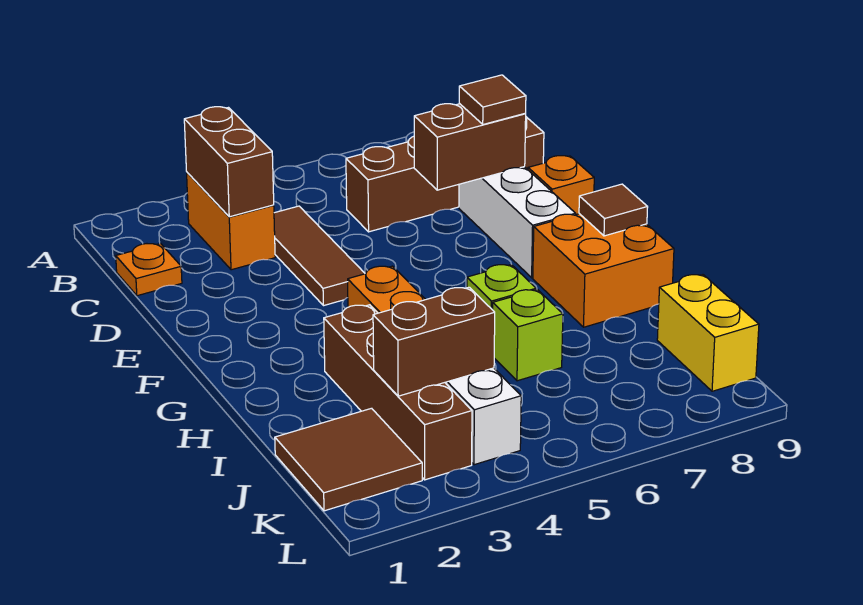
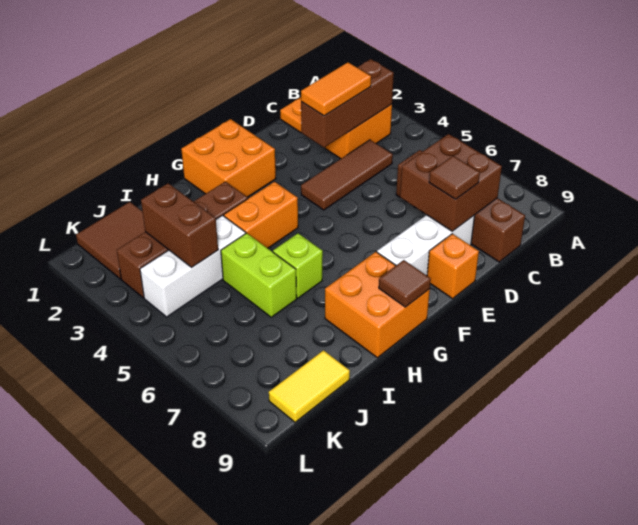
brown brick B3:C3 level 2 -> brown brick B3:D3 level 2
none -> orange tile C3:D3 level 3
brown brick D7:D8 level 2 -> brown brick C7:D8 level 2
none -> orange brick F1:G2 level 1
lime brick I6 level 1 -> lime brick I5:I6 level 1
yellow brick J9:K9 level 1 -> yellow tile J9:K9 level 1

